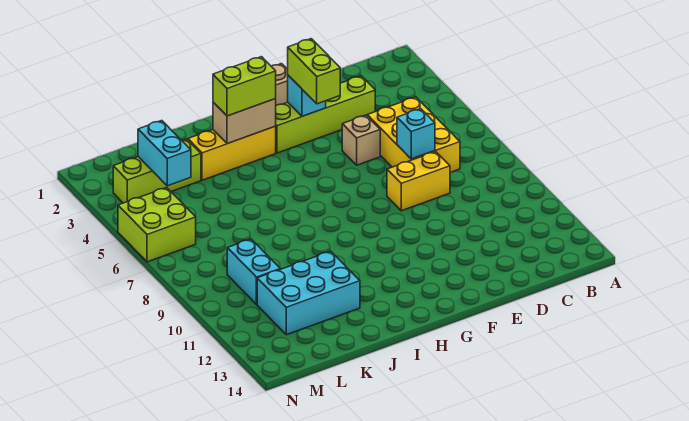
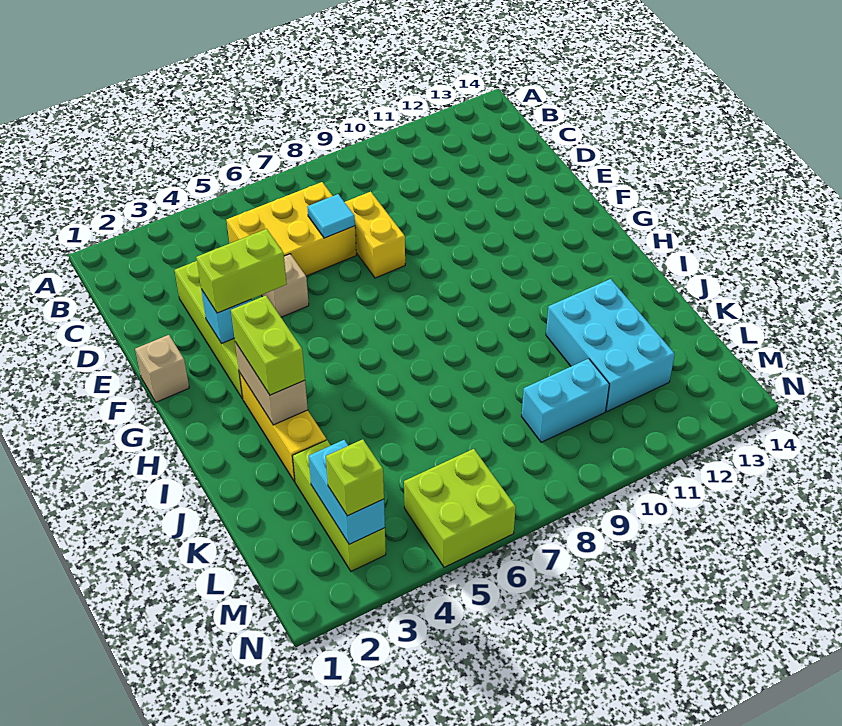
cyan brick D7 level 2 -> cyan tile D7 level 2
cyan brick L3:L4 level 2 -> cyan brick L3:M3 level 2
none -> lime brick M3 level 3

